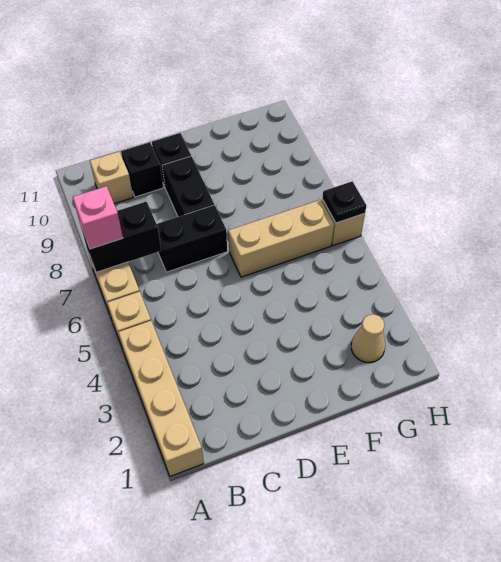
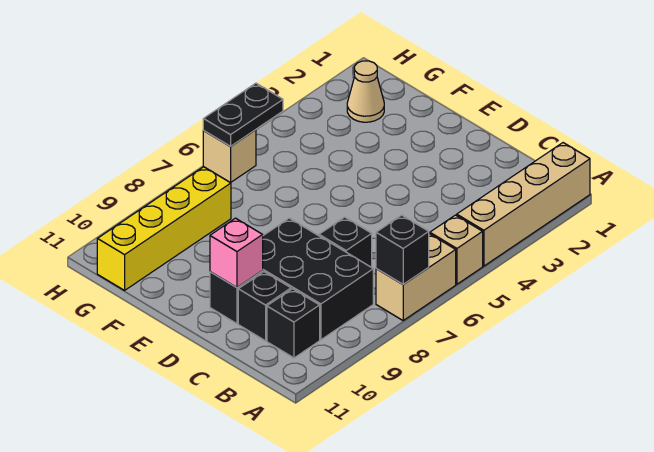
black brick A7:B7 level 2 -> black brick A7 level 2
pink brick A7 level 3 -> pink brick D10 level 2
tan brick B10 level 1 -> black brick B10 level 1
black brick C7:D7 level 1 -> black brick C7 level 1
black brick D8:D9 level 1 -> black brick B8:D9 level 1
tan brick E6:G6 level 1 -> none
none -> yellow brick G8:G11 level 1
black plate H6 level 2 -> black plate H5:H6 level 2

